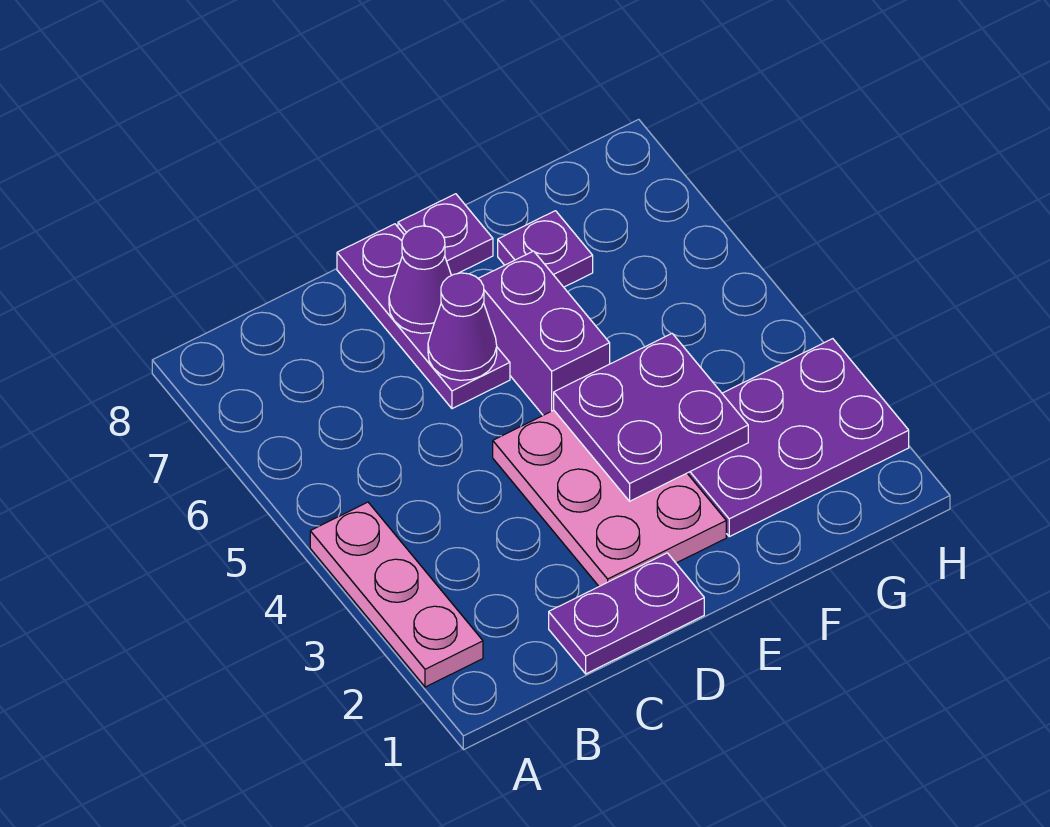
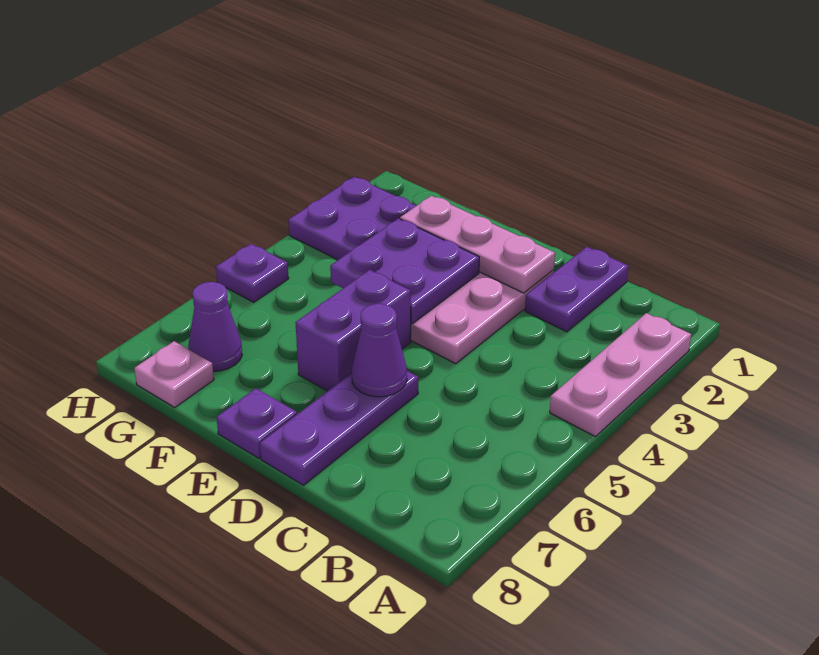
purple plate C1:D1 level 1 -> purple plate C1:C2 level 1
none -> pink plate D2:F2 level 2
purple cone D7 level 2 -> purple cone G7 level 1
purple plate F7 level 1 -> purple plate H5 level 1
none -> pink plate G8 level 1

